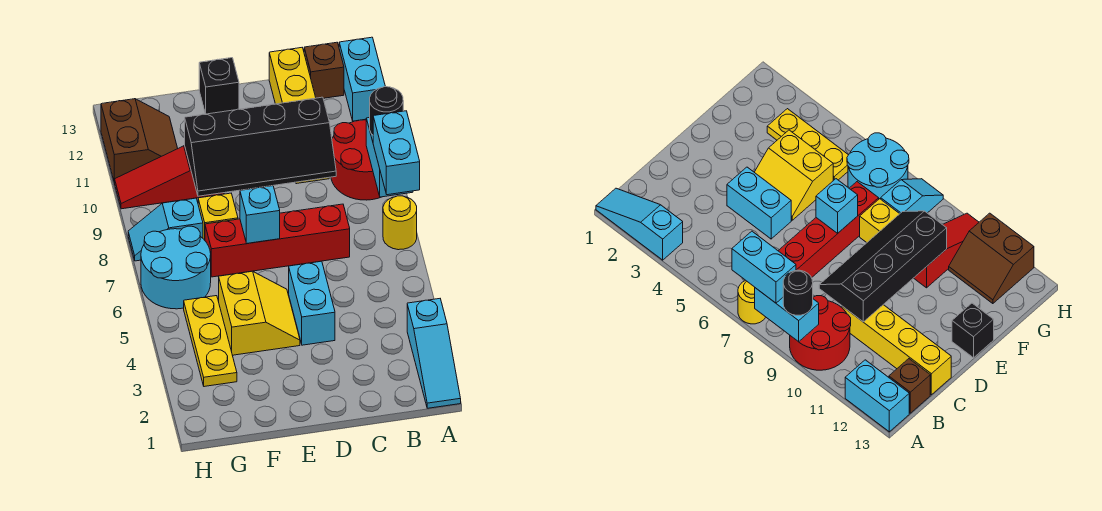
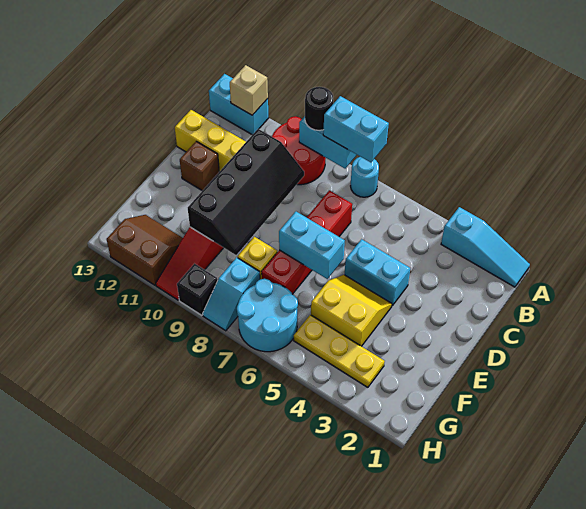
yellow round brick A7 level 1 -> cyan round brick A7 level 1
none -> tan brick A12 level 2
brown brick B13 level 1 -> brown brick D12 level 1
cyan brick E7 level 2 -> cyan brick E6:E7 level 2
black brick E13 level 1 -> black brick H9 level 1

